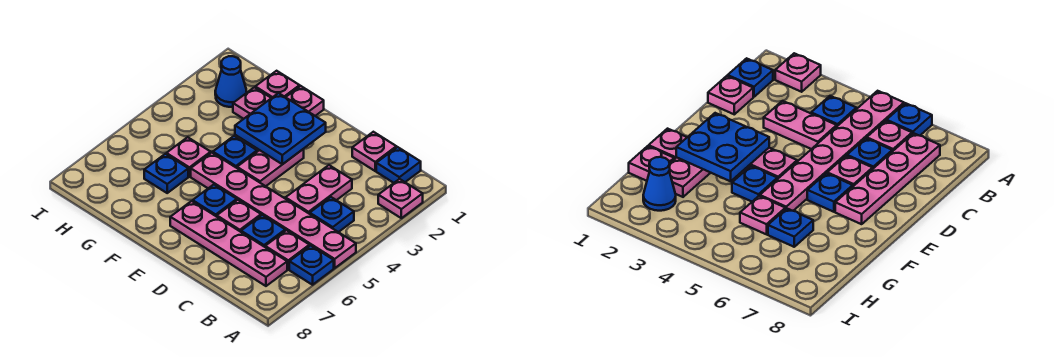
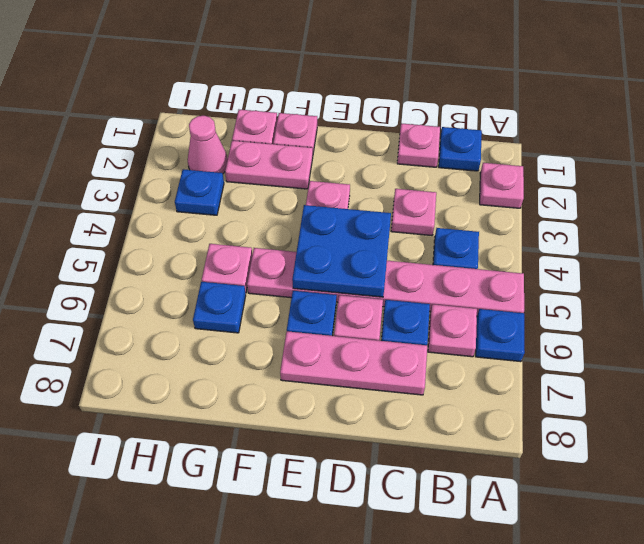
pink plate B7:E7 level 1 -> pink plate C7:E7 level 1
pink plate C3:C4 level 1 -> pink plate C3 level 1
blue plate E2:F3 level 2 -> blue plate D4:E5 level 2
blue plate F4 level 1 -> blue plate H3 level 1
blue cone H2 level 1 -> pink cone H2 level 1

